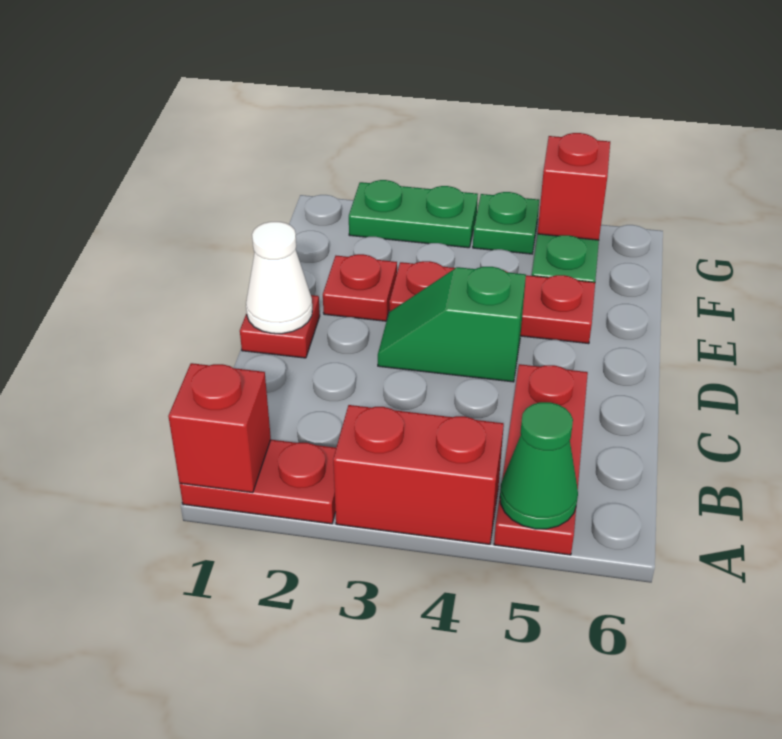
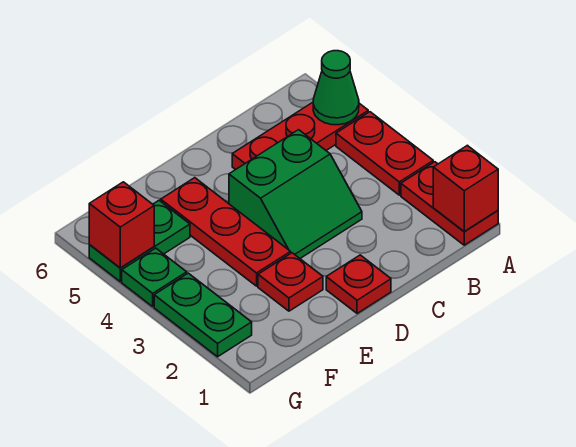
red brick A3:A4 level 1 -> red plate A3:A4 level 1
white cone D1 level 2 -> none
green slope D3:D4 level 1 top 4 -> green slope C3:D4 level 1 top 4

